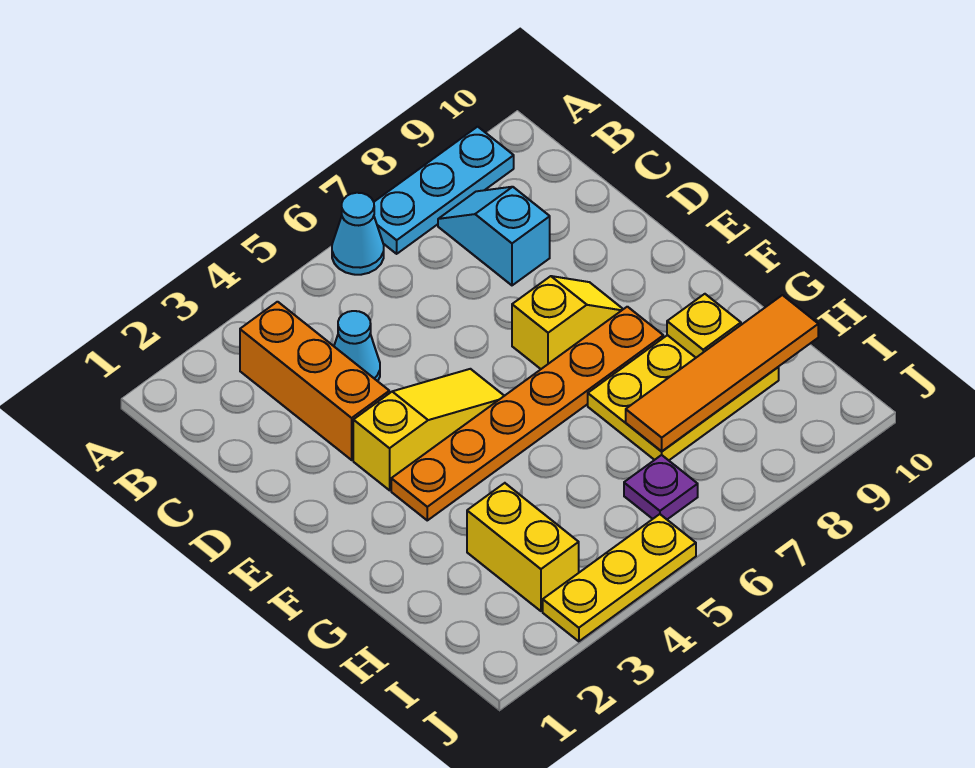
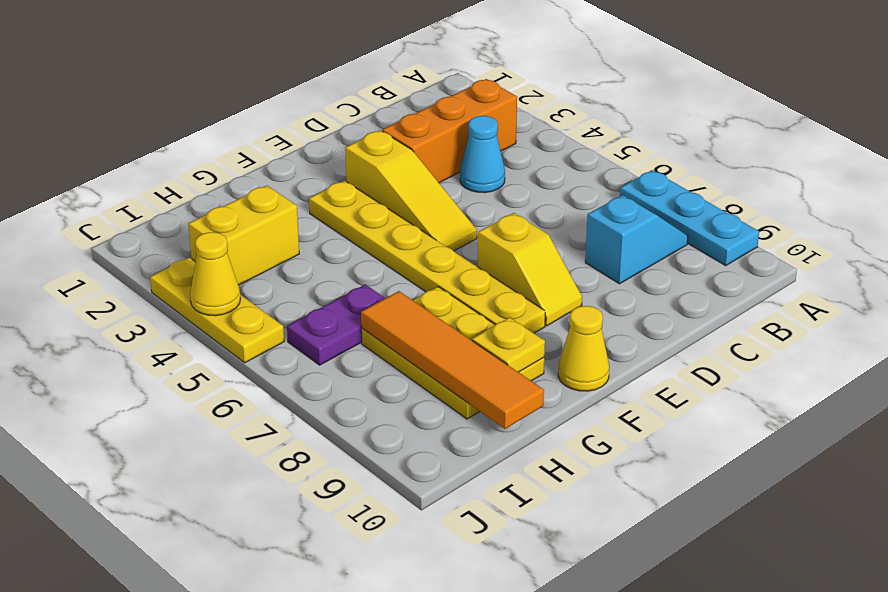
cyan cone A6 level 1 -> none
orange plate F3:F8 level 1 -> yellow plate F3:F8 level 1
none -> yellow cone F10 level 1
purple plate I6 level 1 -> purple plate H6:I6 level 1
none -> yellow cone J4 level 2

